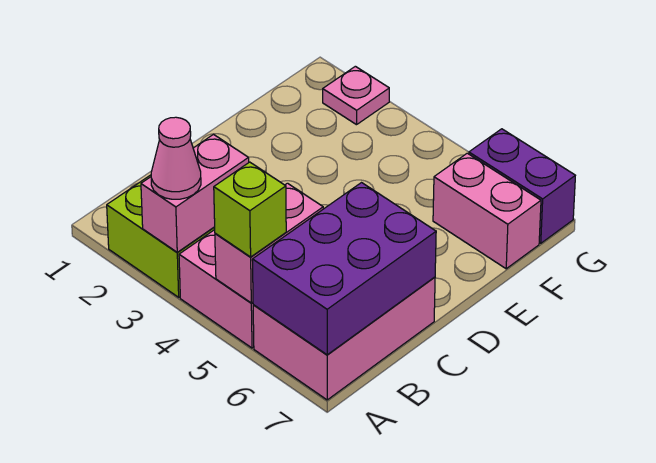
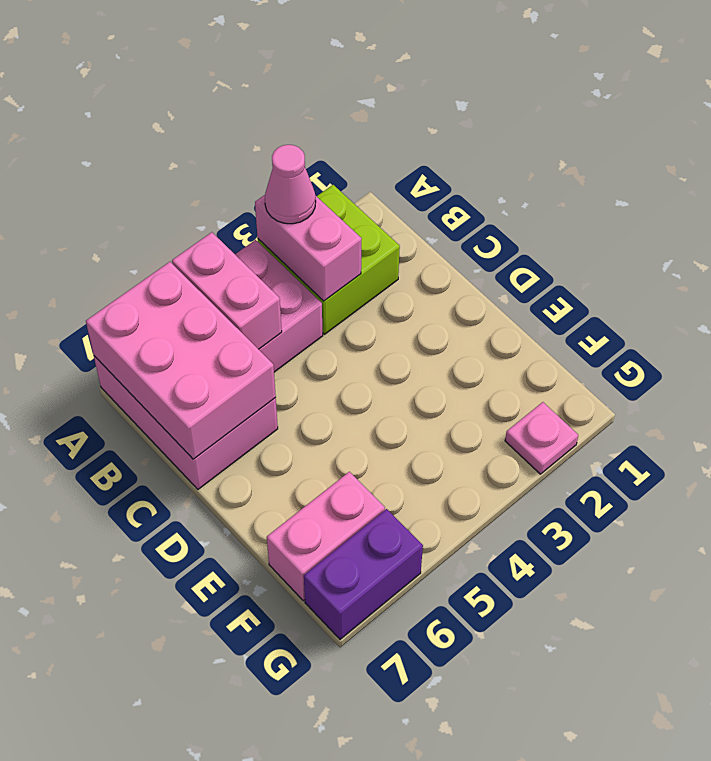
lime brick A5 level 3 -> none
purple brick A6:C7 level 2 -> pink brick A6:C7 level 2

